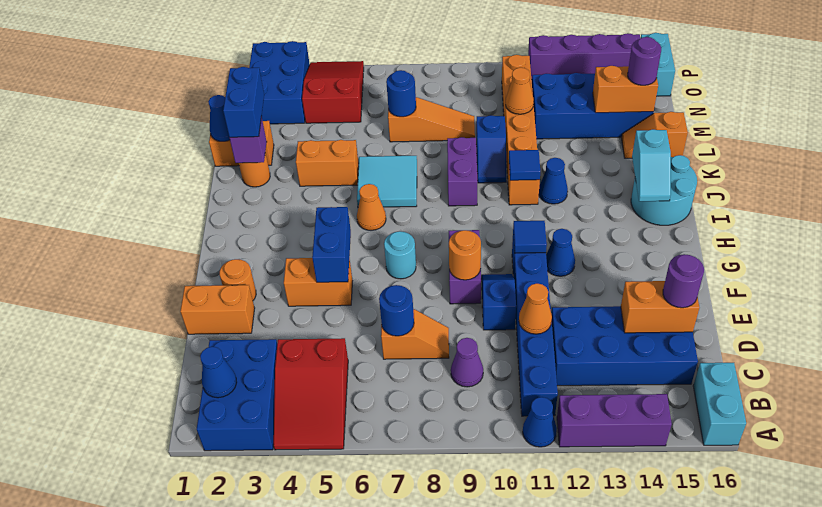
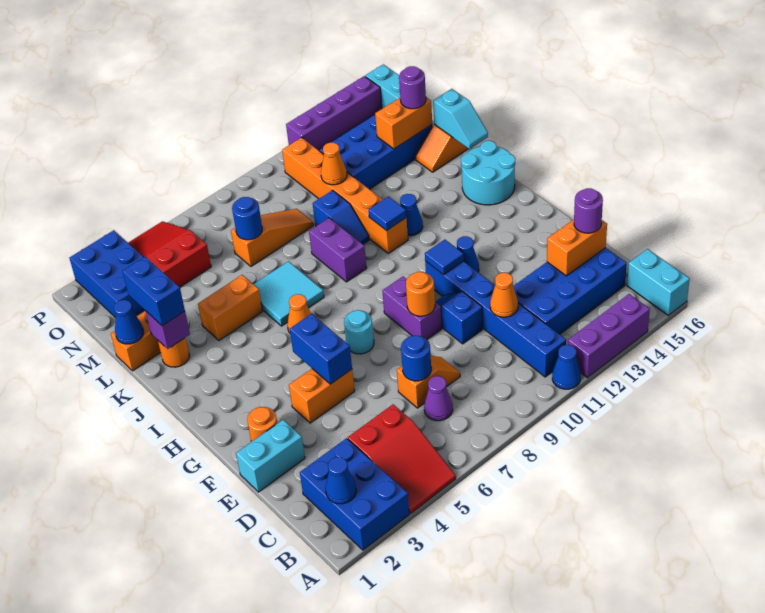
purple cone C9 level 1 -> purple cone C7 level 1
orange brick E1:E2 level 1 -> cyan brick E1:E2 level 1
cyan slope I15:J15 level 2 top J -> cyan slope K16:L16 level 2 top L

